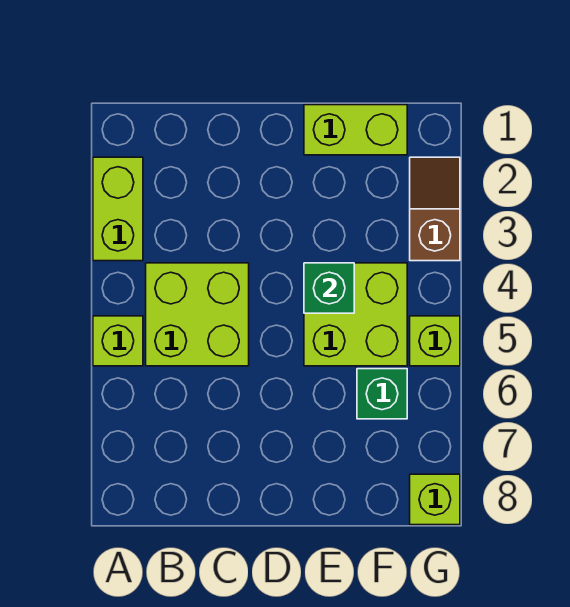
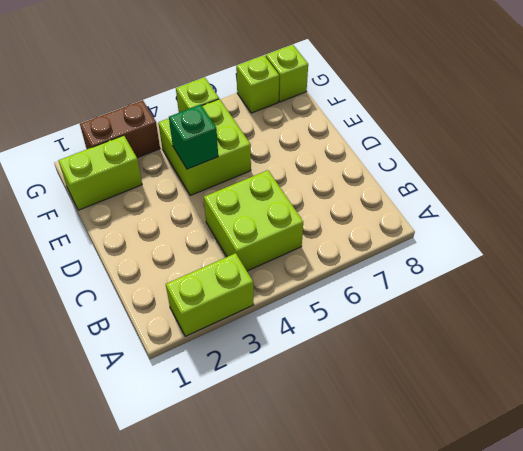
lime brick A5 level 1 -> lime brick G7 level 1
lime brick E1:F1 level 1 -> lime brick F1:F2 level 1
green brick F6 level 1 -> none
brown slope G2:G3 level 1 top 3 -> brown brick G2:G3 level 1

